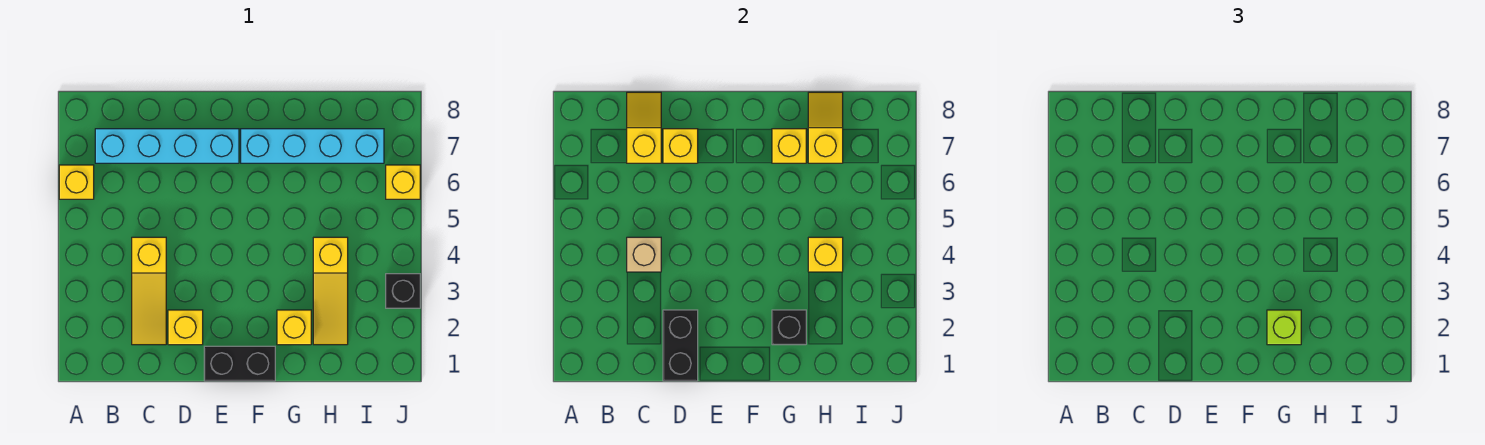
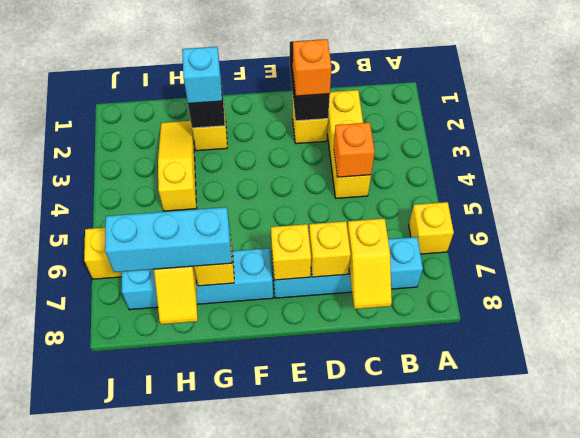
yellow slope C2:C4 level 1 top 4 -> yellow brick C2:C4 level 1
tan brick C4 level 2 -> orange brick C4 level 2
none -> orange brick D2 level 3
black brick E1:F1 level 1 -> none
lime brick G2 level 3 -> cyan brick G2 level 3
none -> cyan brick G7:I7 level 3
yellow brick H4 level 2 -> yellow brick E7 level 2
black brick J3 level 1 -> none

